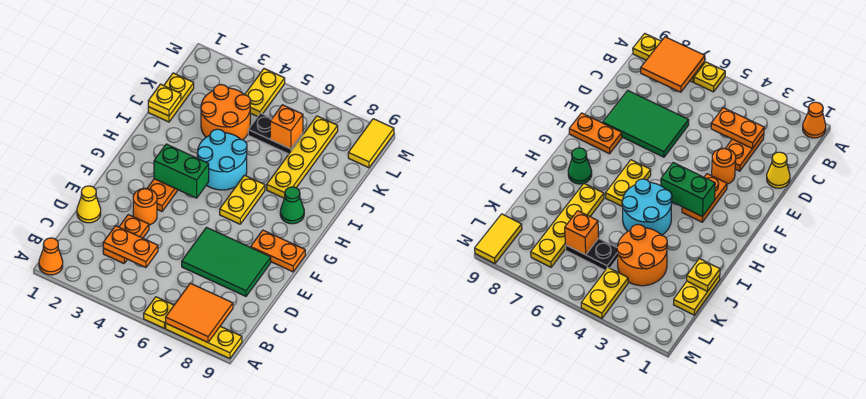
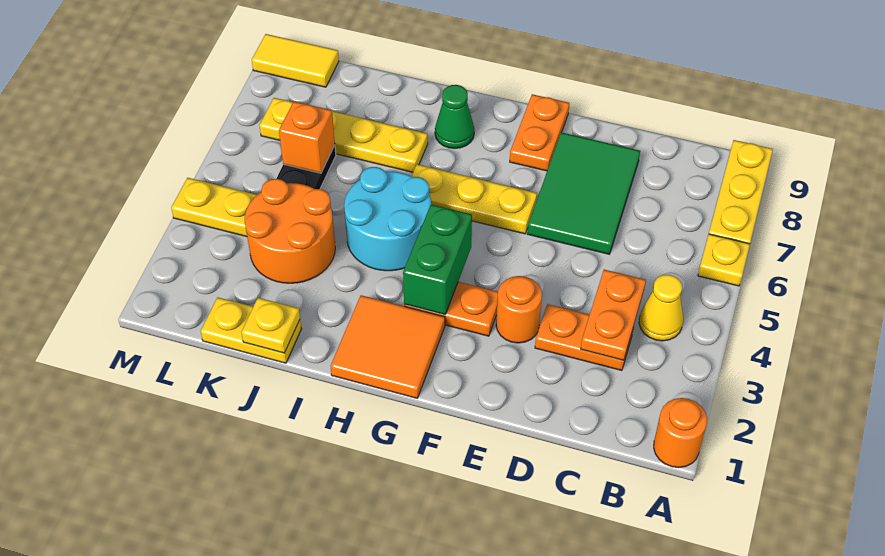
orange cone A1 level 1 -> orange round brick A1 level 1
orange tile A7:B8 level 2 -> orange tile G1:H2 level 1
yellow cone D1 level 1 -> yellow cone B4 level 1
yellow plate G6:H6 level 1 -> yellow plate F6:H6 level 1

